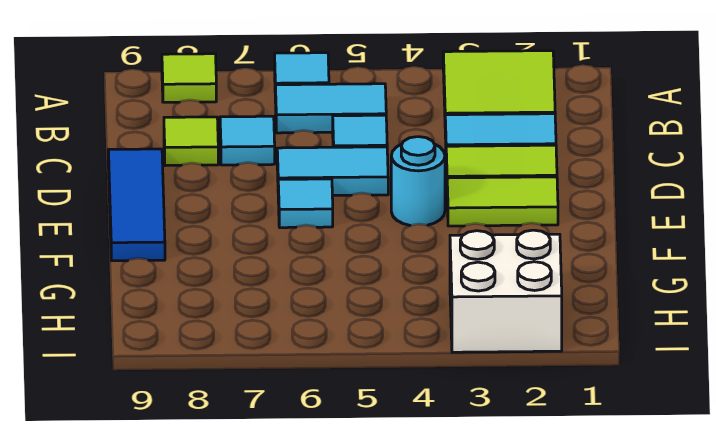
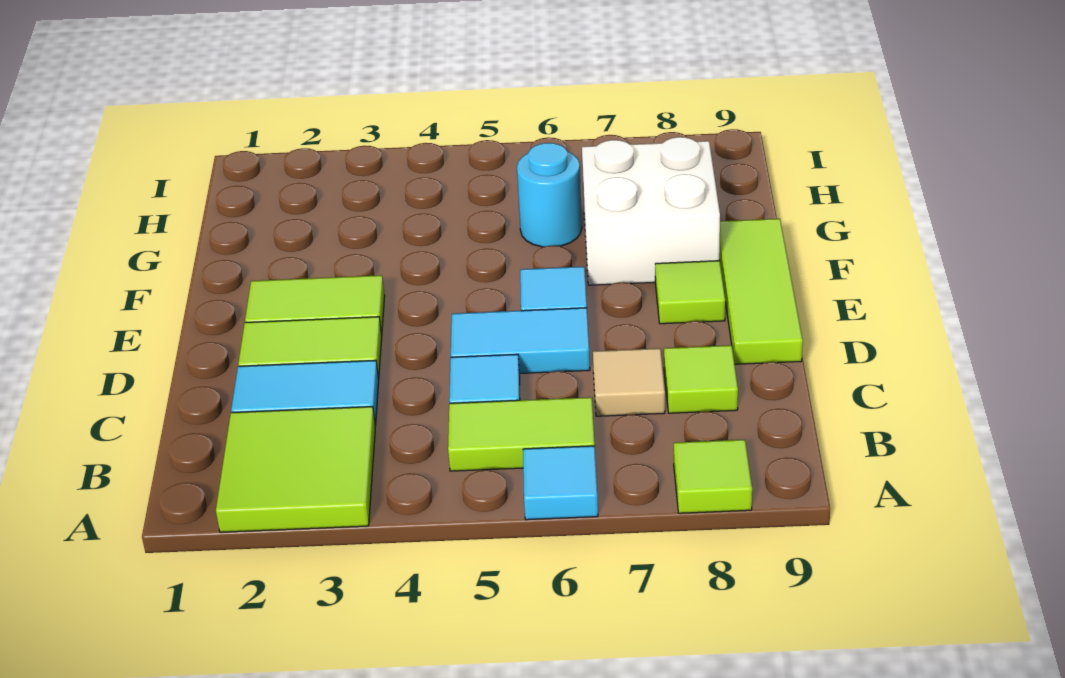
cyan tile B5:B6 level 1 -> lime tile B5:B6 level 1
cyan tile C7 level 1 -> tan tile C7 level 1
blue tile D9:F9 level 1 -> lime tile D9:F9 level 1
cyan round brick E4 level 1 -> cyan round brick G6 level 1
none -> lime tile E8 level 1
white brick H2:I3 level 1 -> white brick F7:G8 level 1

